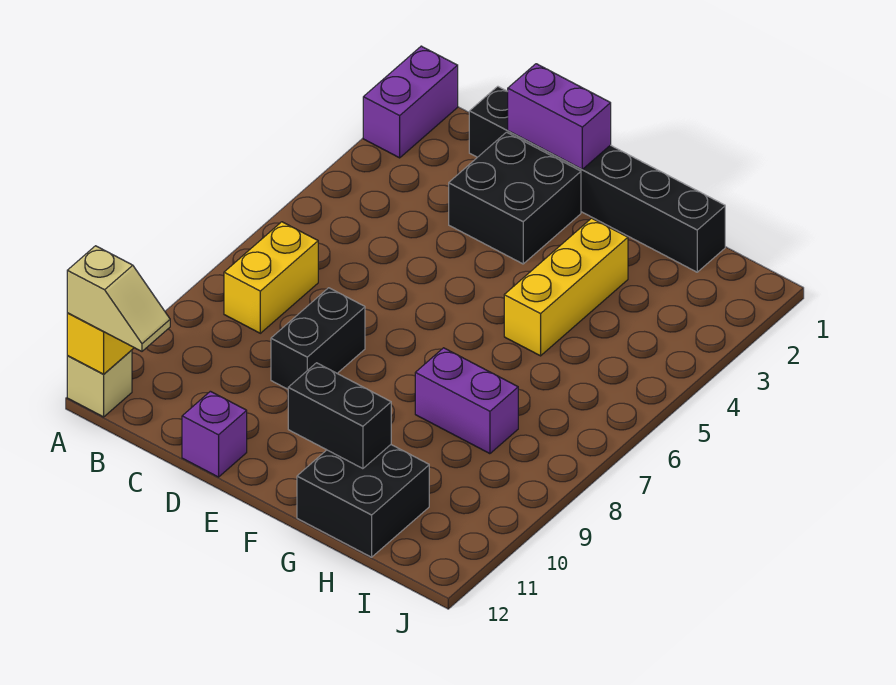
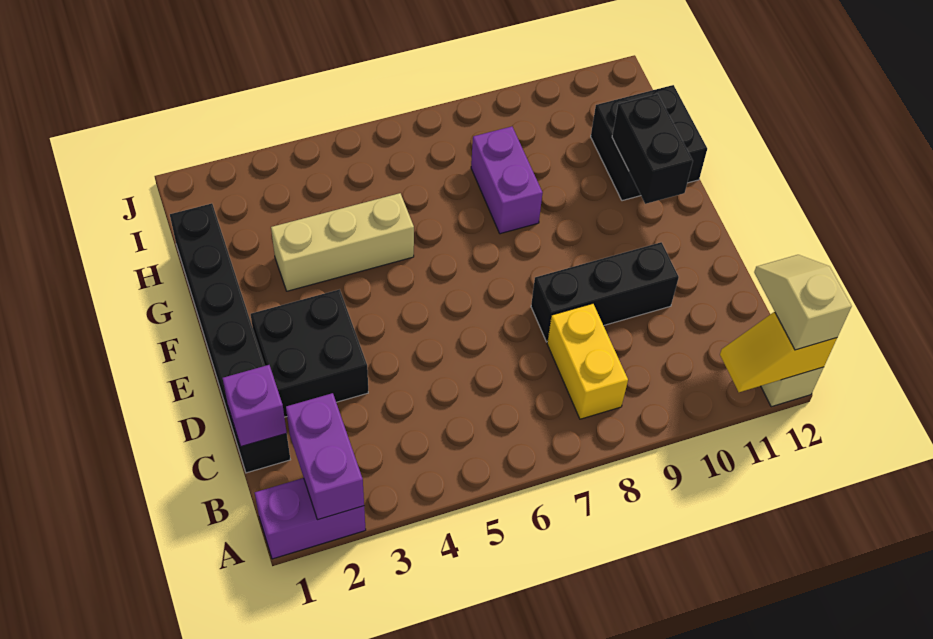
yellow brick B7:B8 level 1 -> yellow brick B8:C8 level 1
purple brick D1:E1 level 2 -> purple brick A2:B2 level 2
black brick D8:D9 level 1 -> black brick D8:D10 level 1
purple brick D12 level 1 -> purple brick C1 level 2
yellow brick G3:G5 level 1 -> tan brick G3:G5 level 1

